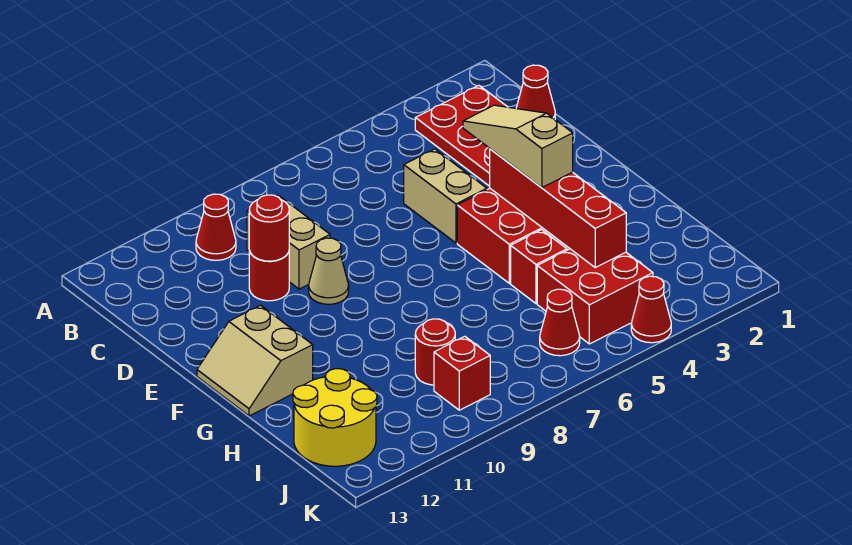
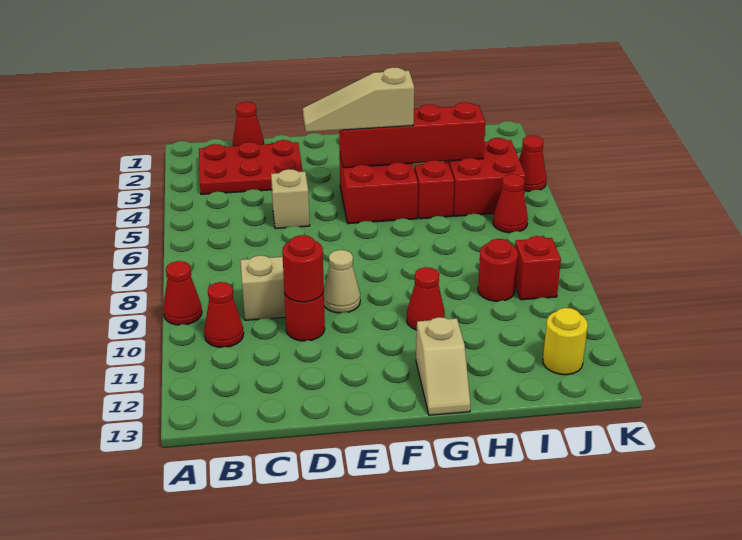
none -> red cone A9 level 1
tan brick D5:E5 level 1 -> tan brick D5 level 1
tan slope F12:G13 level 1 top 12 -> tan slope G12:G13 level 1 top 12
none -> red cone G10 level 1
yellow round brick I12:J13 level 1 -> yellow round brick J12 level 1

